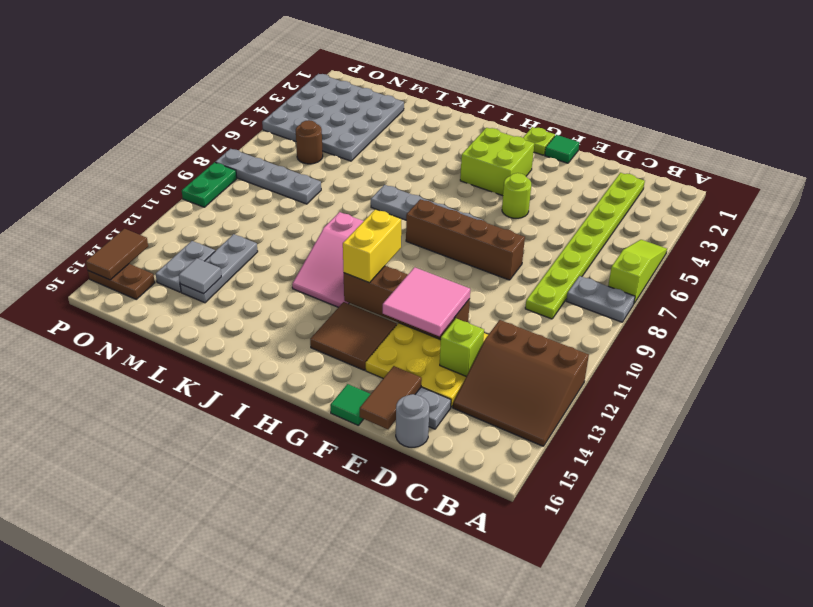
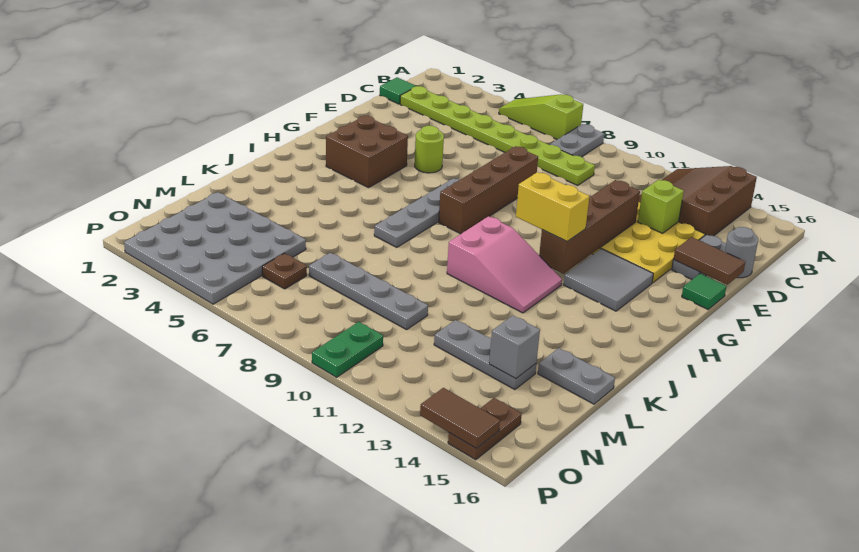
brown slope A12:C14 level 1 top 12 -> brown slope A12:C14 level 1 top 14
pink tile E12:F13 level 3 -> none
green tile F1 level 1 -> green tile C1 level 1
lime plate G1 level 1 -> none
lime brick G3:H4 level 1 -> brown brick G3:H4 level 1
brown tile G13:H14 level 1 -> grey tile G13:H14 level 1
grey plate M8:P8 level 1 -> grey plate M7:M10 level 1
grey tile M14 level 2 -> grey brick M14 level 2
brown round brick N6 level 1 -> brown plate N6 level 1
grey plate N13:N14 level 1 -> grey plate L15:L16 level 1
green plate P9:P10 level 1 -> green plate O10:P10 level 1

